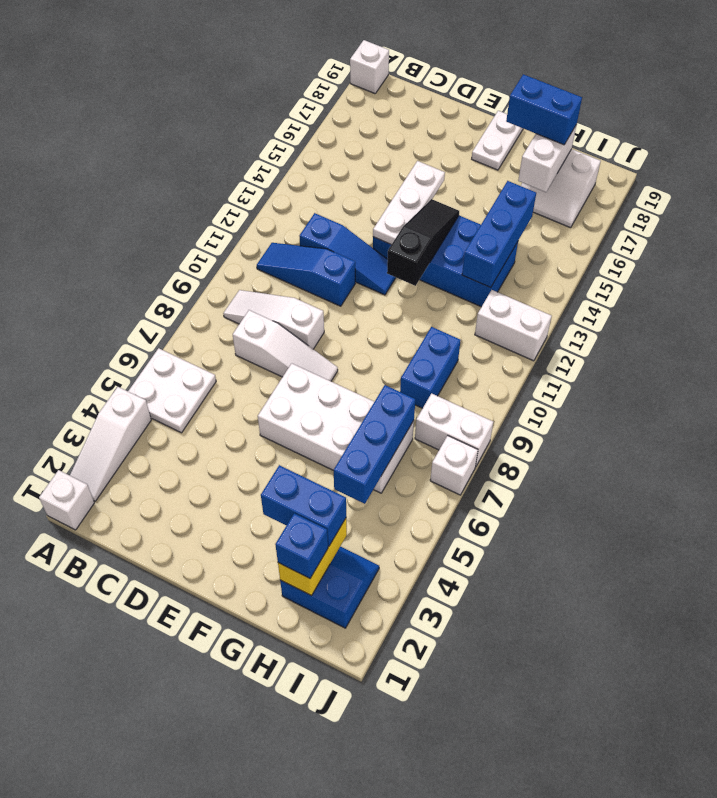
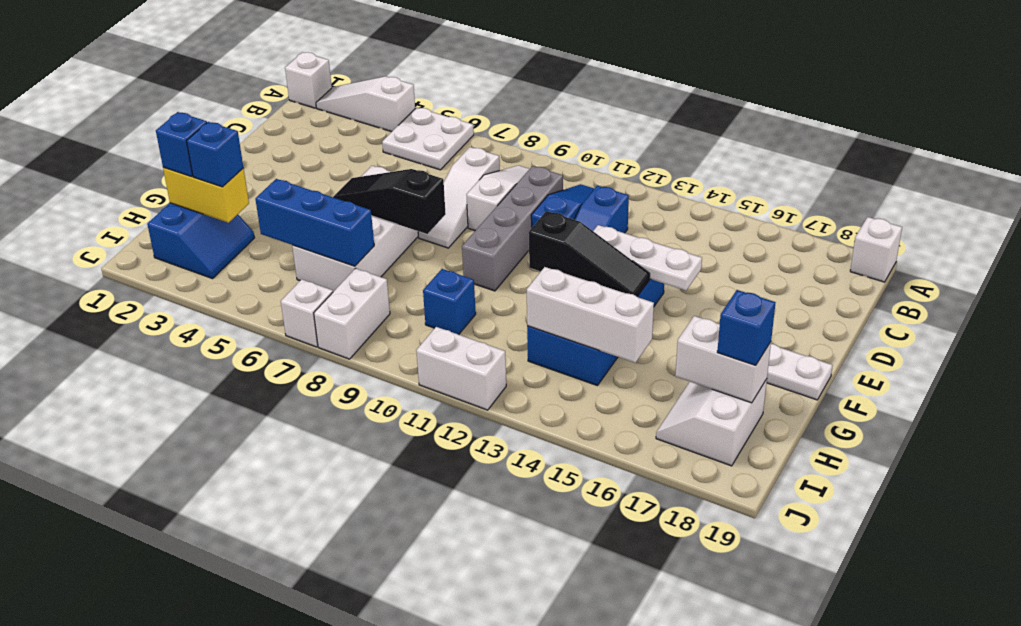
none -> grey brick C10:F10 level 1
none -> black slope F6:F8 level 2 top 8
blue brick G3:H3 level 3 -> blue brick H3 level 3
blue brick G18:H18 level 3 -> blue brick H18 level 3
blue brick H9:H10 level 1 -> blue brick H10 level 1
blue brick H13:H15 level 2 -> white brick H13:H15 level 2
white brick I12:J12 level 1 -> white brick J11:J12 level 1

